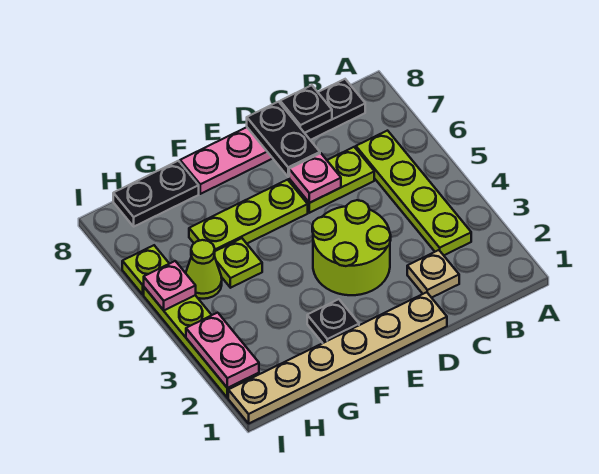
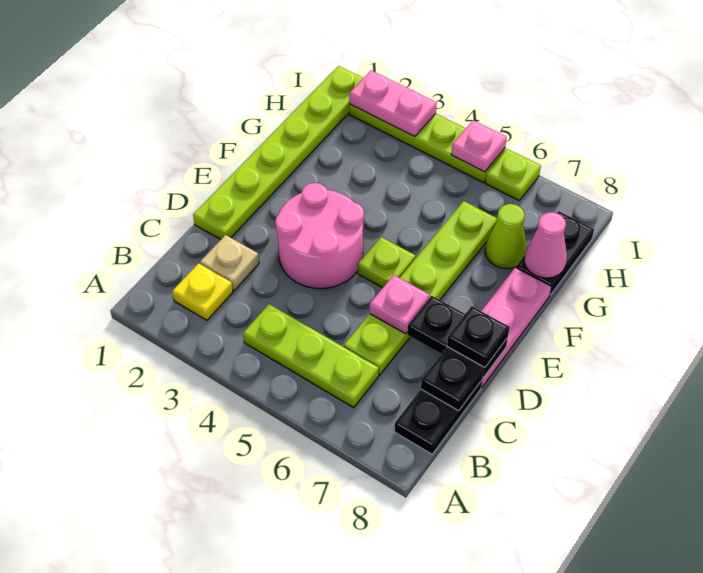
none -> yellow plate B2 level 1
lime plate B3:B6 level 1 -> lime plate B4:B6 level 1
tan plate D1:I1 level 1 -> lime plate D1:I1 level 1
lime round brick D3:E4 level 1 -> pink round brick D3:E4 level 1
black plate F2 level 1 -> black plate D8 level 3
lime plate G5 level 1 -> lime plate E5 level 1
none -> pink cone G8 level 2
lime cone H5 level 1 -> lime cone G7 level 1

